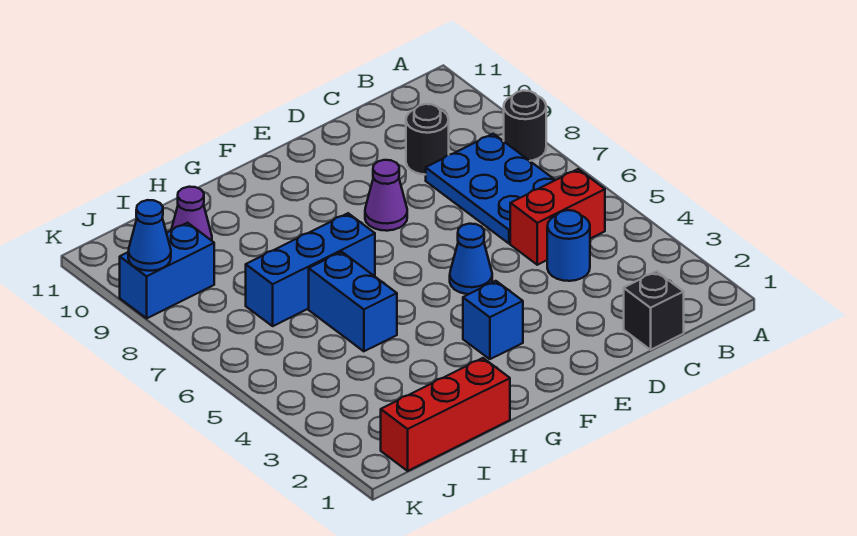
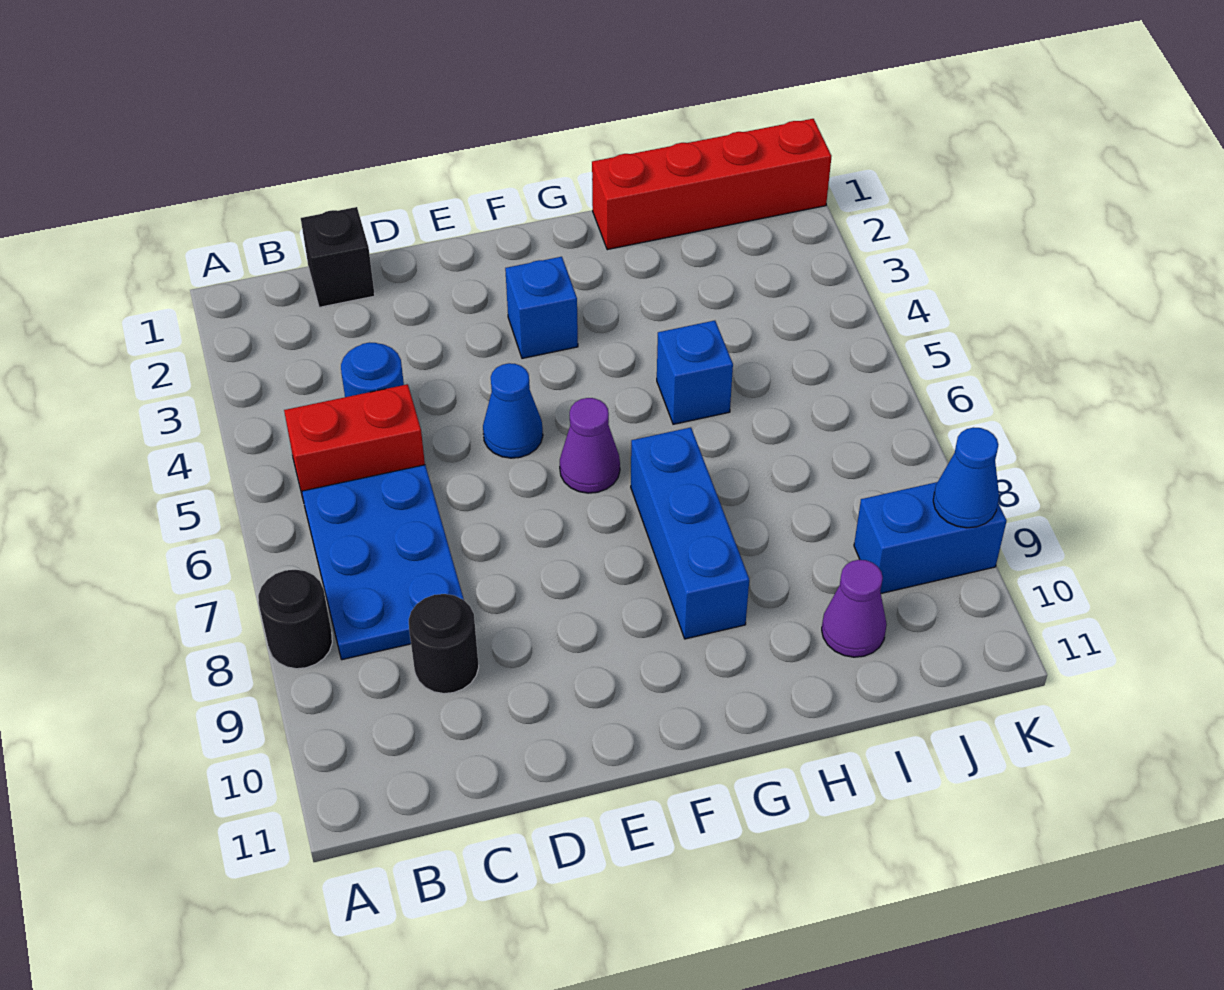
purple cone E8 level 1 -> purple cone F6 level 1
blue brick G7:I7 level 1 -> blue brick G7:G9 level 1
red brick H1:J1 level 1 -> red brick H1:K1 level 1
blue brick H5:H6 level 1 -> blue brick H5 level 1

